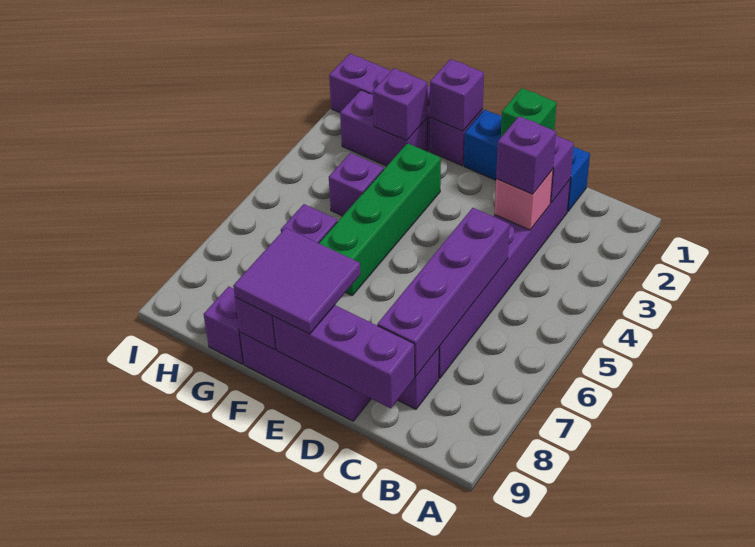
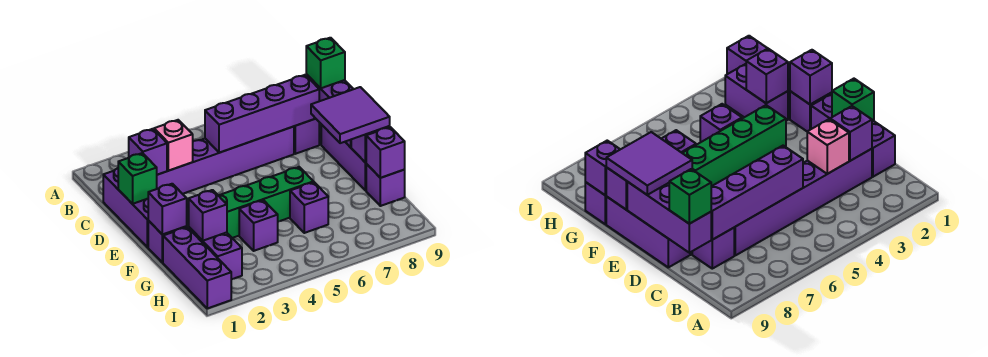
blue brick C1:E1 level 1 -> purple brick C1:E1 level 1
purple brick C3 level 3 -> purple brick G9 level 2
none -> green brick C9 level 3

